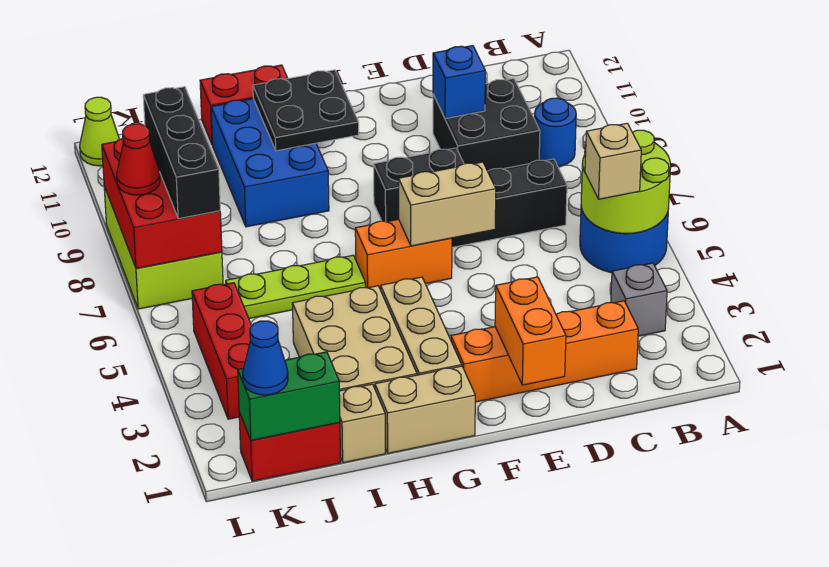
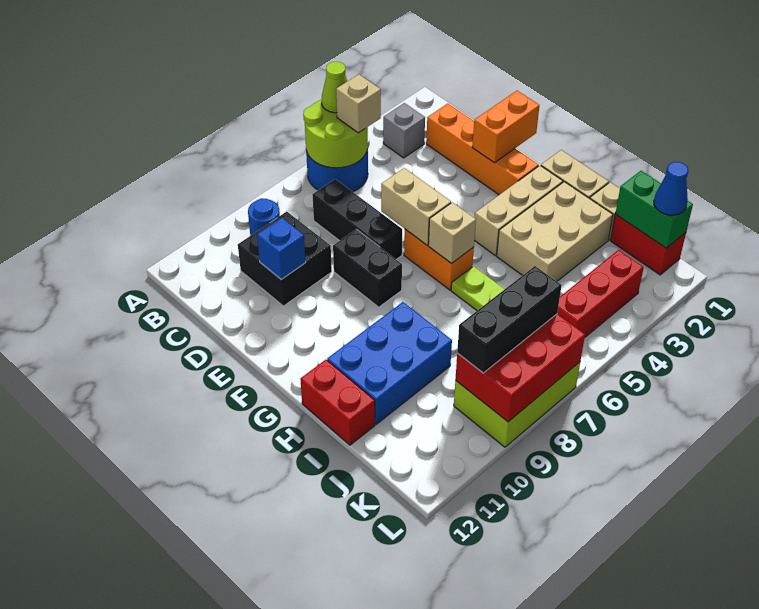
none -> tan brick G6 level 2
black plate G10:H11 level 2 -> none
red cone L8 level 3 -> none
lime cone L12 level 1 -> lime cone A5 level 3

